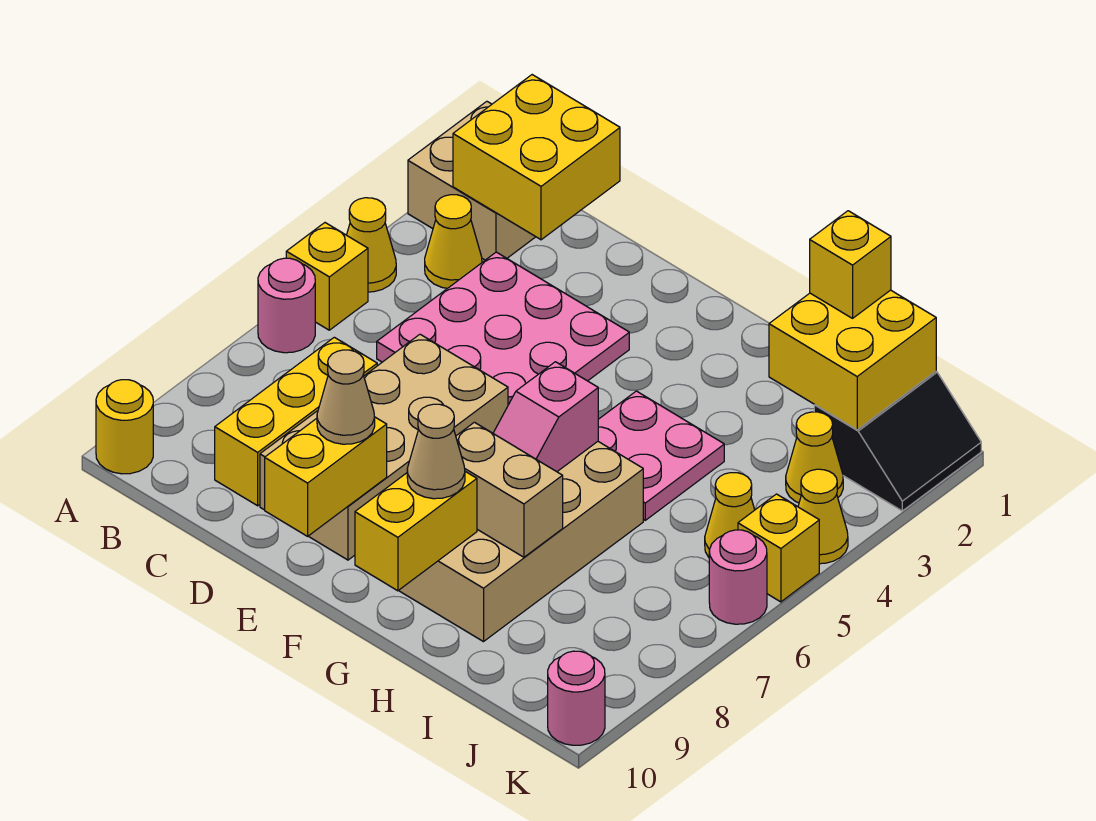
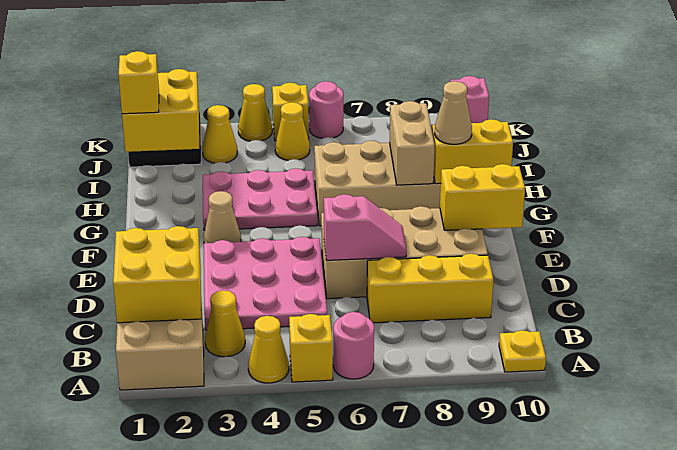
yellow round brick A10 level 1 -> yellow plate A10 level 1
tan cone E9 level 3 -> tan cone F3 level 1
pink plate G4:H5 level 1 -> pink plate G3:H5 level 1
pink slope G6:G7 level 2 top 6 -> pink slope D6:D7 level 2 top 6
pink round brick K10 level 1 -> pink brick K10 level 1

